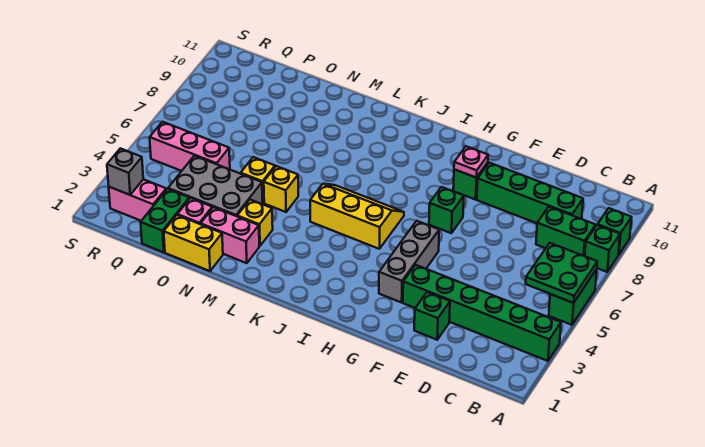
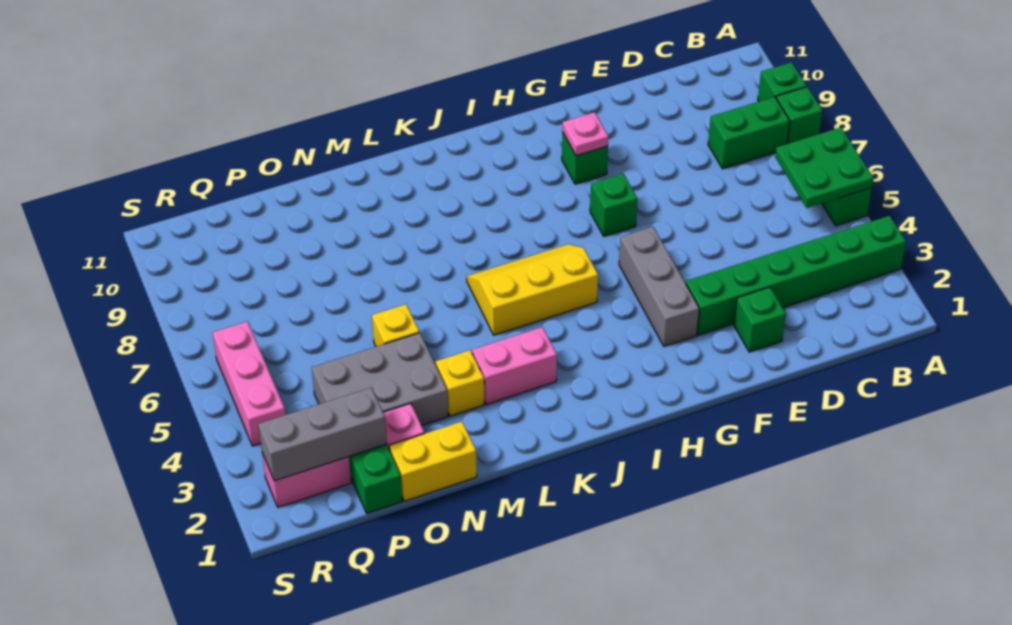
green brick C9:F9 level 1 -> none
pink brick M2:N2 level 1 -> pink brick K3:L3 level 1
yellow brick M5 level 1 -> none
pink brick P5:R5 level 1 -> pink brick R4:R6 level 1
grey brick R2 level 2 -> grey brick P2:R2 level 2

